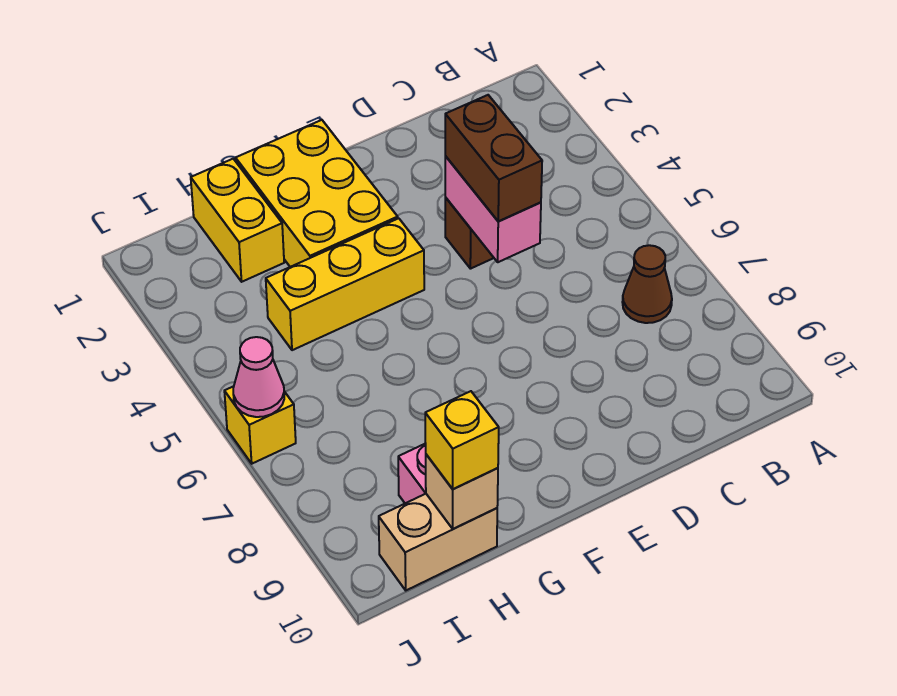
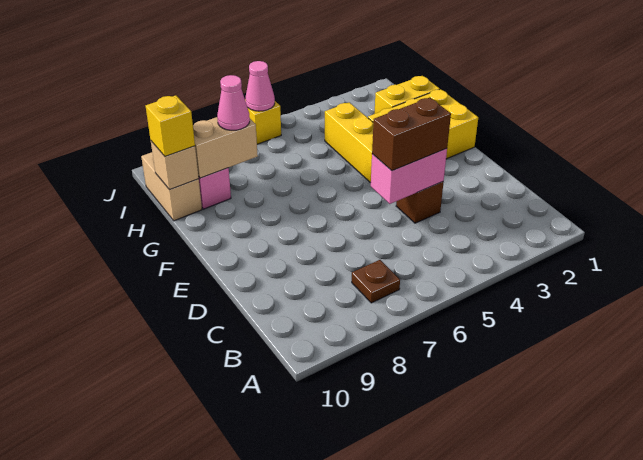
brown cone B7 level 1 -> brown plate B7 level 1
none -> tan brick H8:H9 level 2
none -> pink cone H8 level 3

